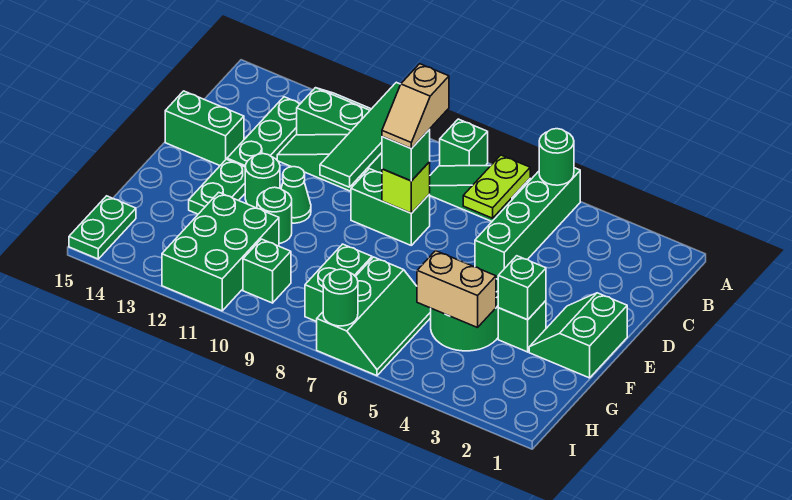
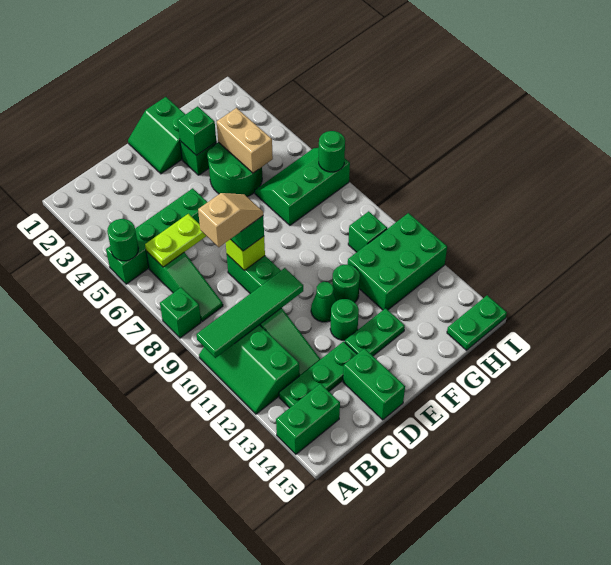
green slope E1:F2 level 1 top 1 -> green slope E1:F2 level 1 top F
green brick G8:H8 level 1 -> green brick A14:B14 level 1

